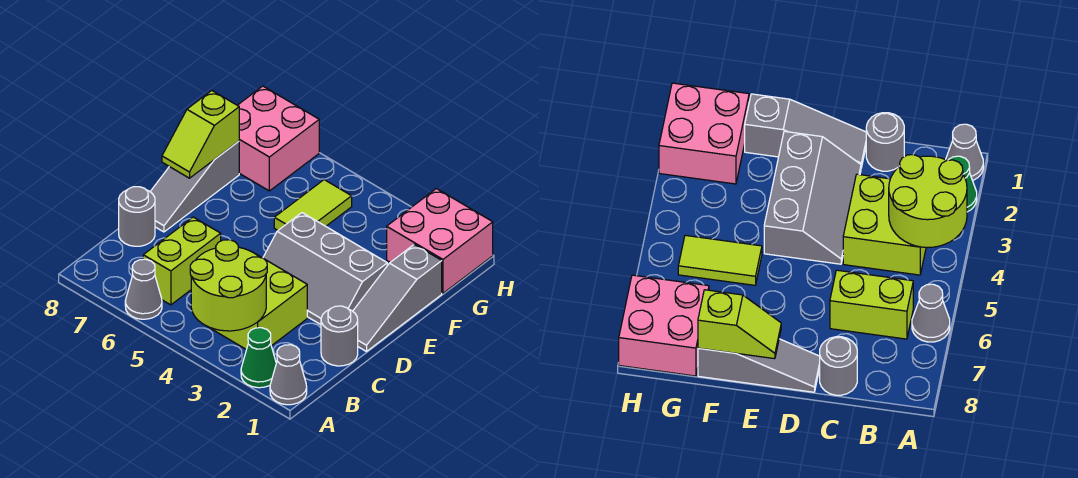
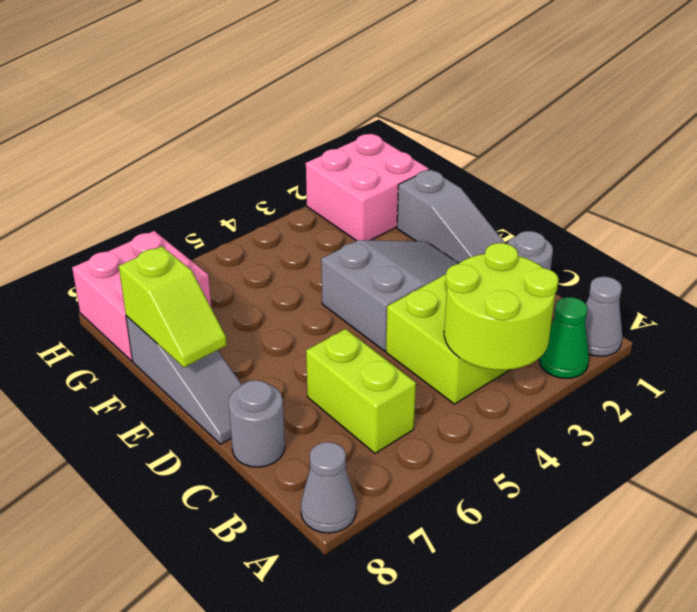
grey cone A6 level 1 -> grey cone A8 level 1
grey slope D2:E4 level 1 top E -> grey slope D2:E4 level 1 top 4
lime tile F5:G5 level 1 -> none

